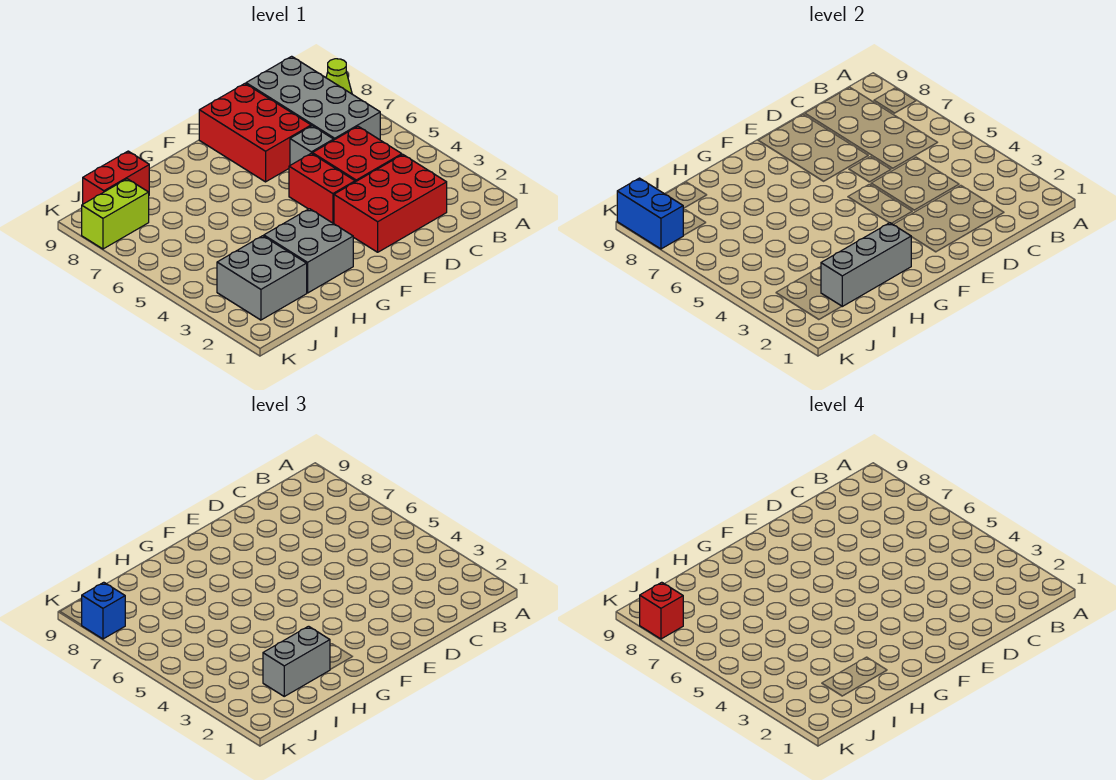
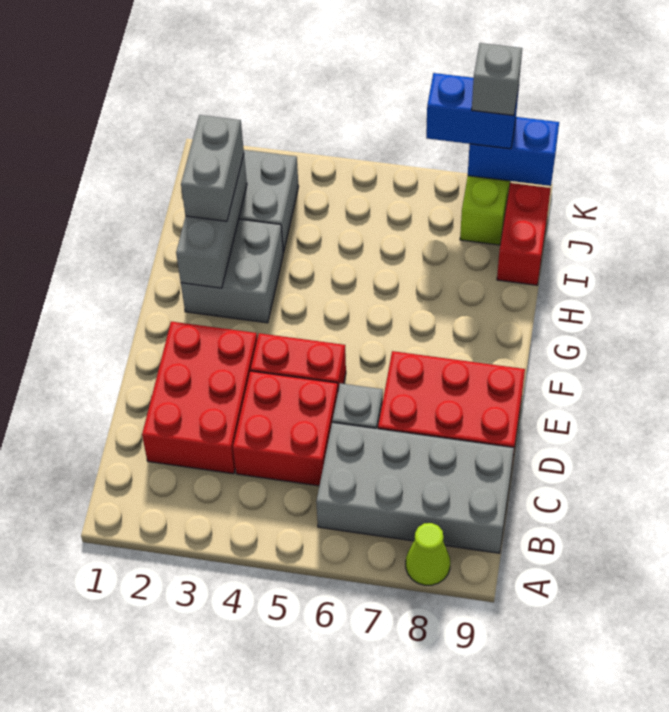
blue brick K8 level 3 -> blue brick K7:K8 level 3
red brick K8 level 4 -> grey brick K8 level 4

